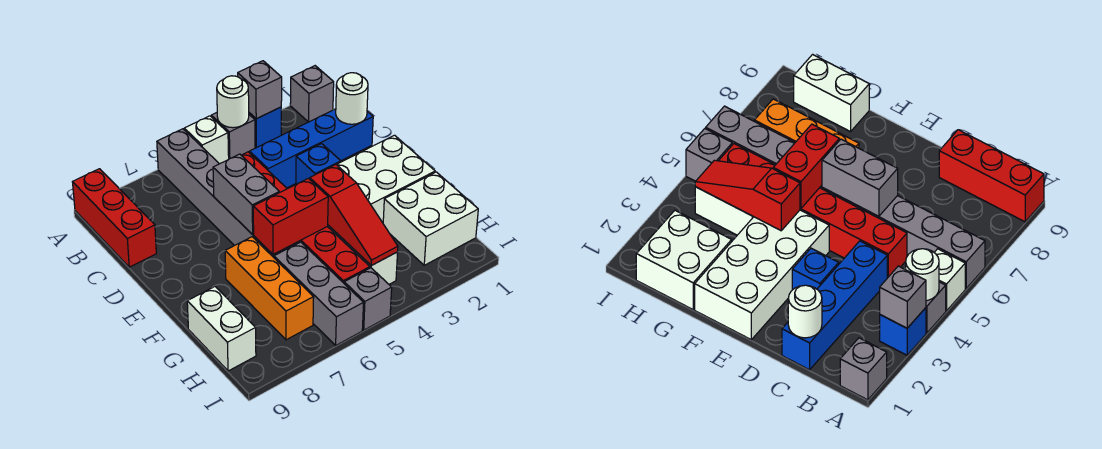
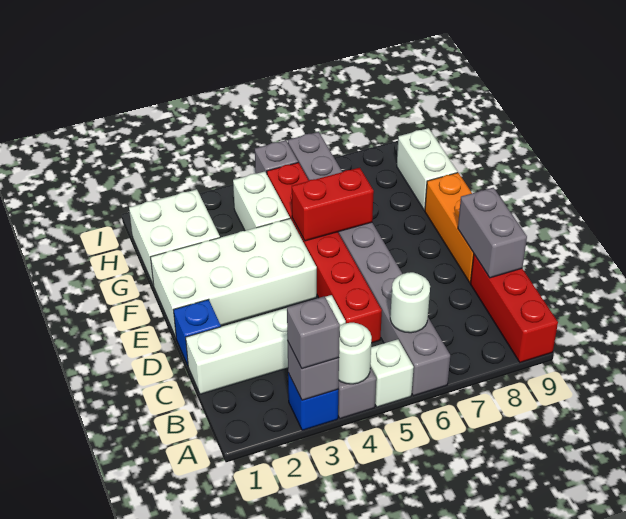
grey brick A1 level 1 -> grey brick A3 level 3
blue brick C1:C4 level 1 -> white brick C1:C4 level 1
white round brick C1 level 2 -> white round brick B6 level 2
blue brick D3 level 1 -> blue brick D1 level 1
grey brick D6:E6 level 2 -> grey brick C9:D9 level 2
red slope F4:H4 level 2 top F -> none
orange brick F7:H7 level 1 -> orange brick D9:F9 level 1

